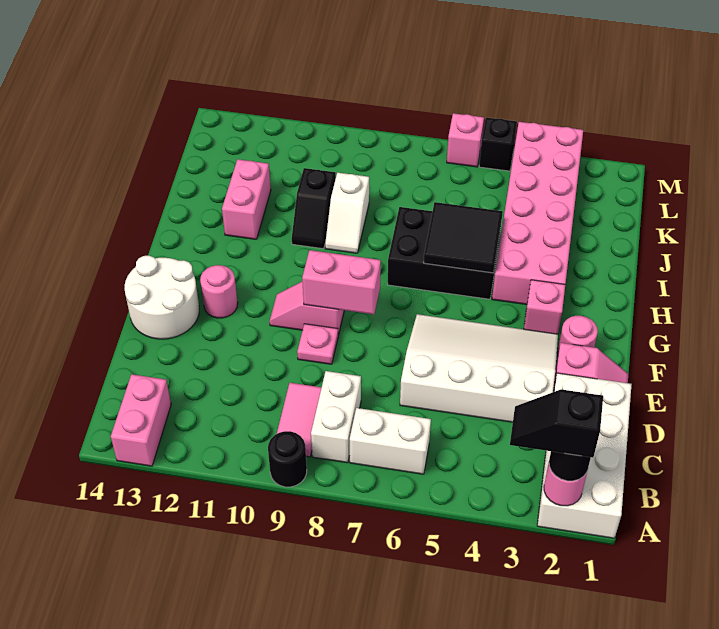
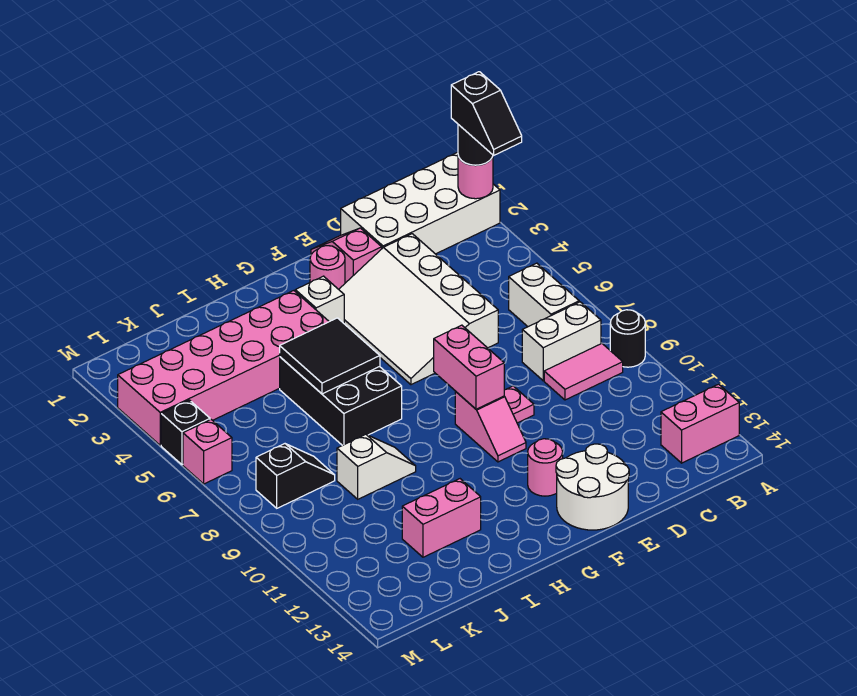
pink brick G3 level 1 -> white brick G3 level 1
black slope I10:J10 level 1 top J -> black slope K8:L8 level 1 top L

